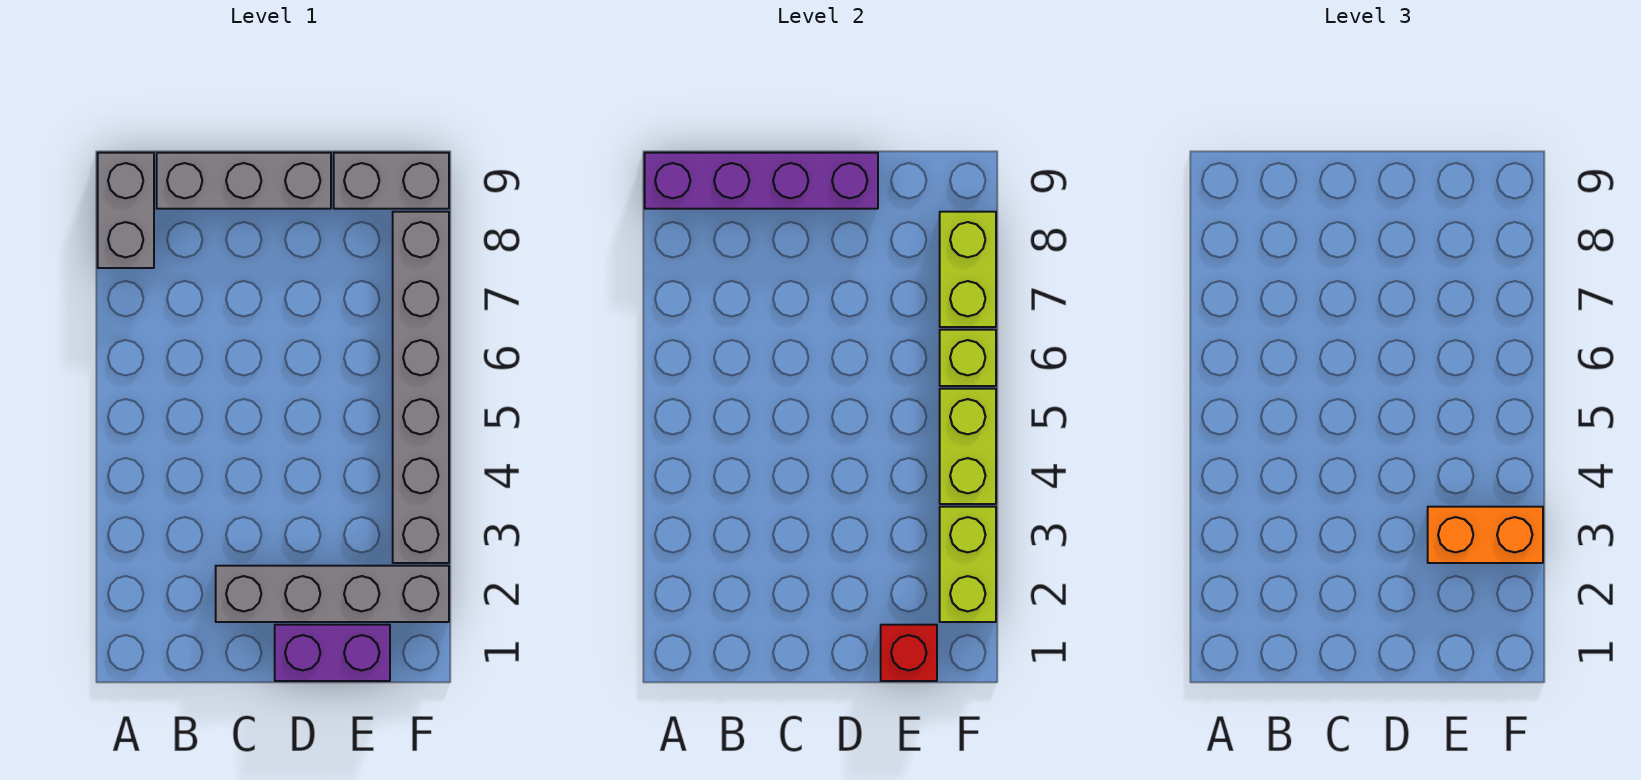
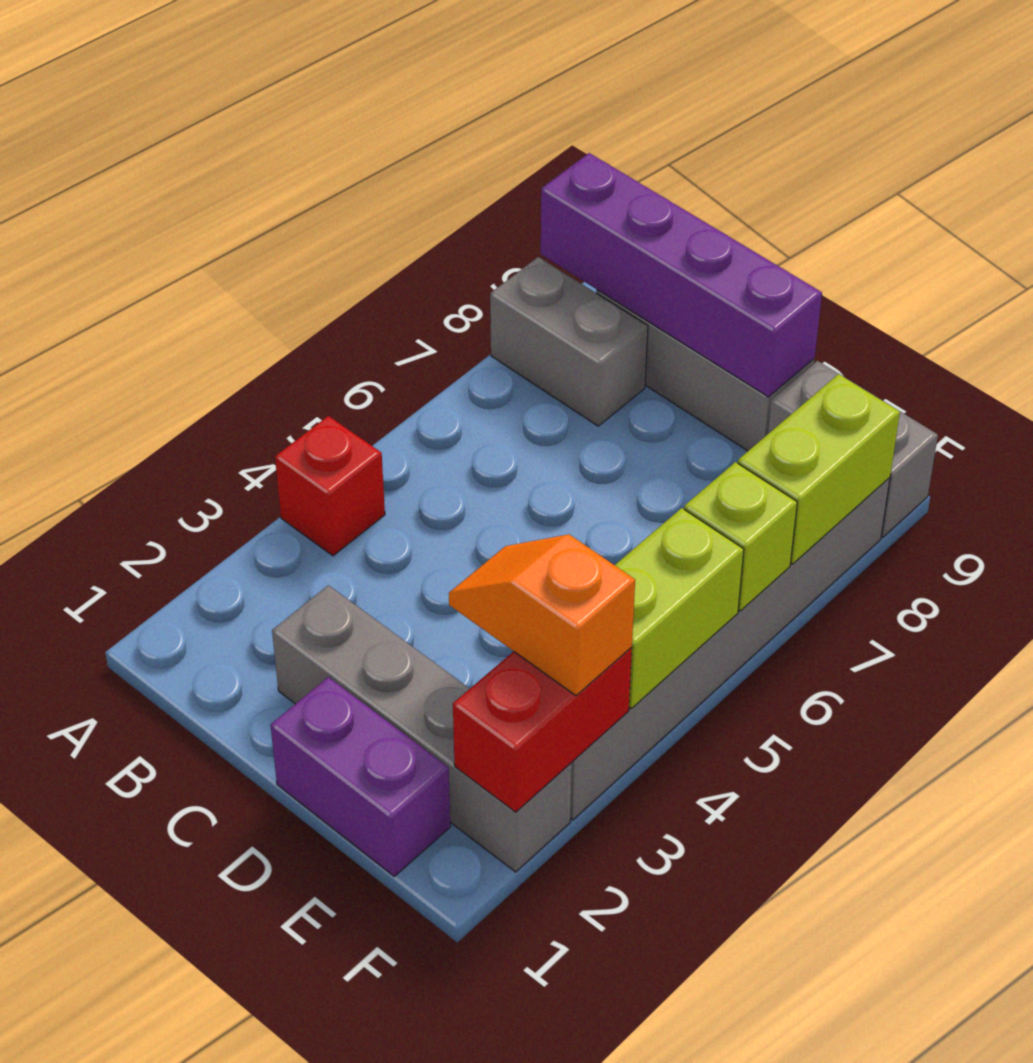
grey brick A8:A9 level 1 -> grey brick A8:B8 level 1
red brick E1 level 2 -> red brick A4 level 1
orange brick E3:F3 level 3 -> orange slope E3:F3 level 3 top F
lime brick F2:F3 level 2 -> red brick F2:F3 level 2

